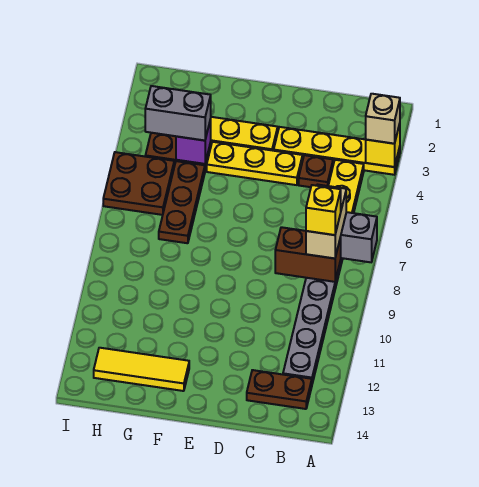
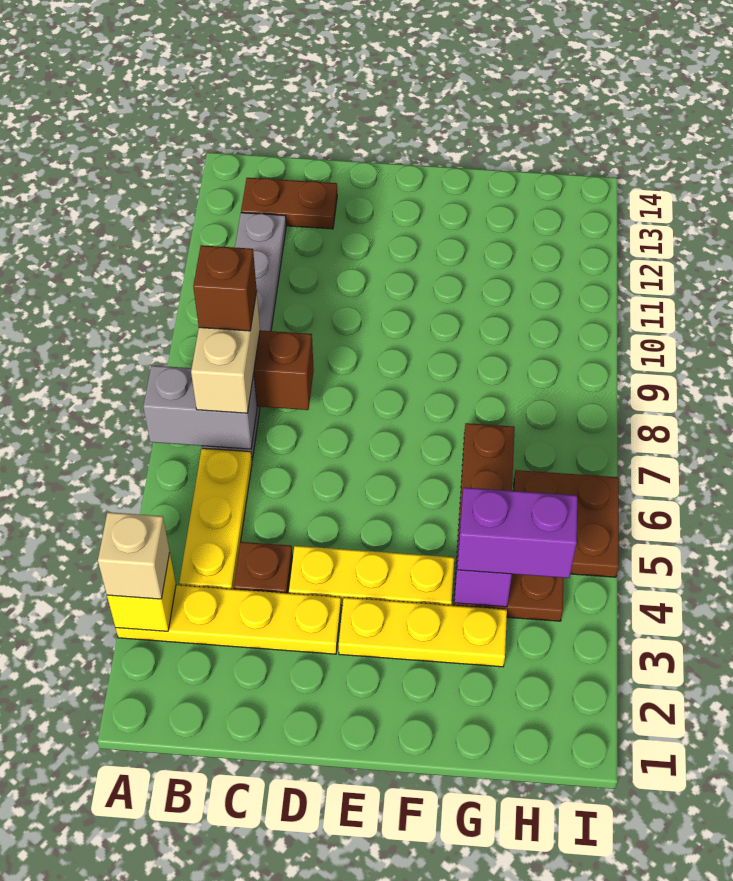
yellow brick B8 level 4 -> brown brick B8 level 4
yellow tile F13:H13 level 1 -> none
grey brick G4:H4 level 3 -> purple brick G4:H4 level 3

